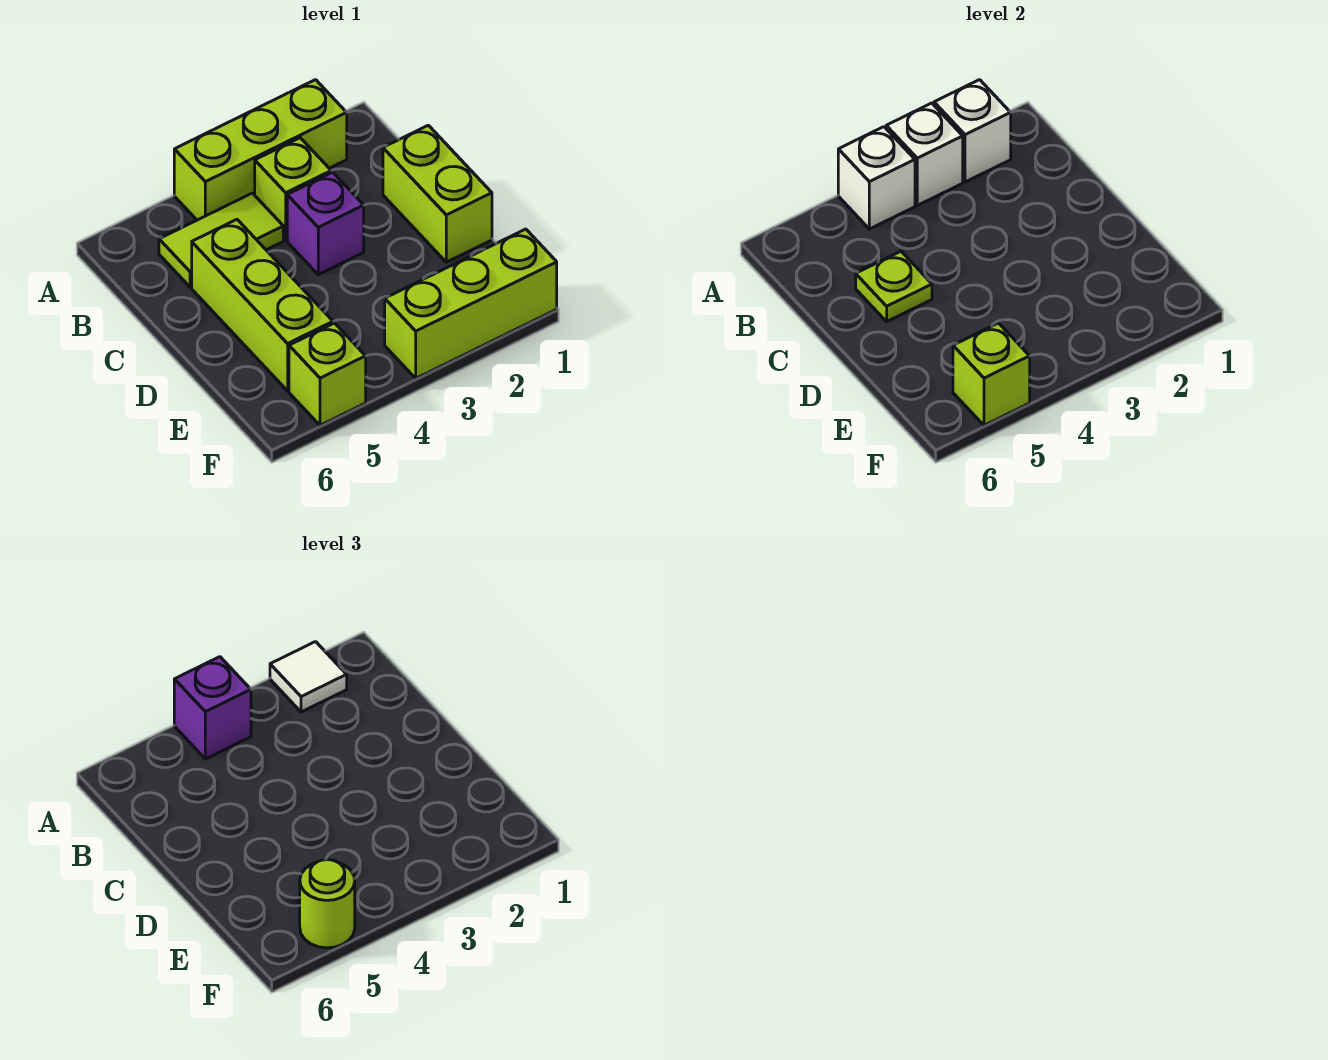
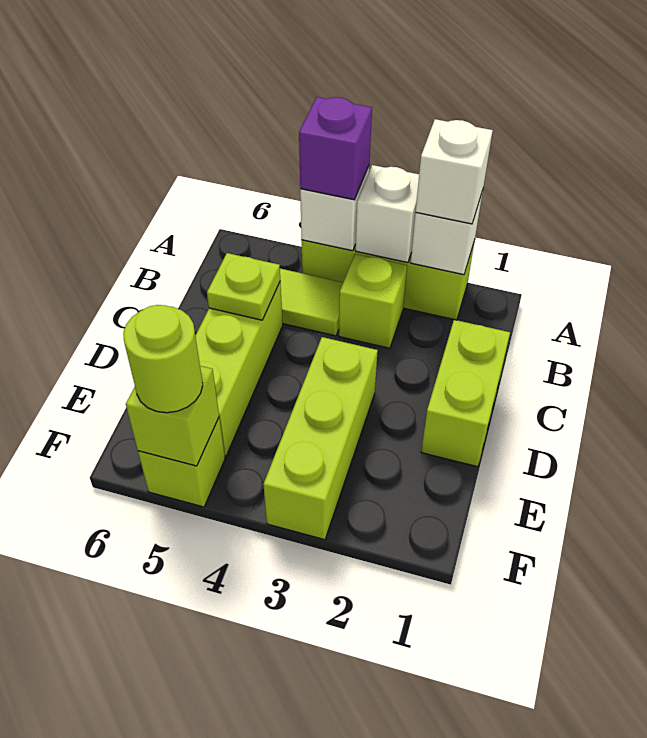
white tile A2 level 3 -> white brick A2 level 3
purple brick C3 level 1 -> none
lime brick F1:F3 level 1 -> lime brick D3:F3 level 1

